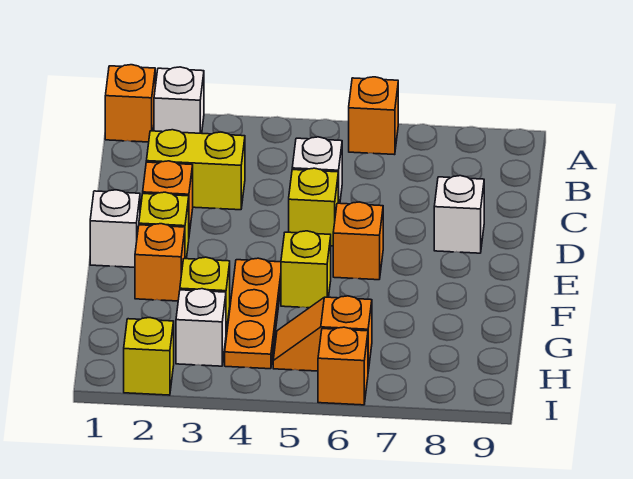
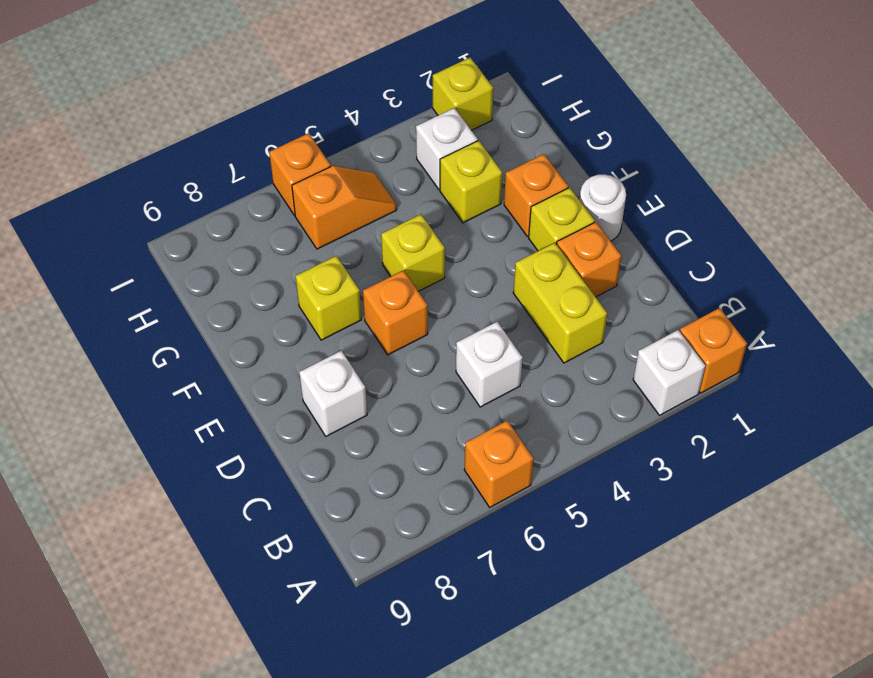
yellow brick C2:C3 level 1 -> yellow brick C3:D3 level 1
yellow brick D5 level 1 -> yellow brick F7 level 1
white brick E1 level 1 -> white round brick E1 level 1
orange plate F4:H4 level 1 -> none

